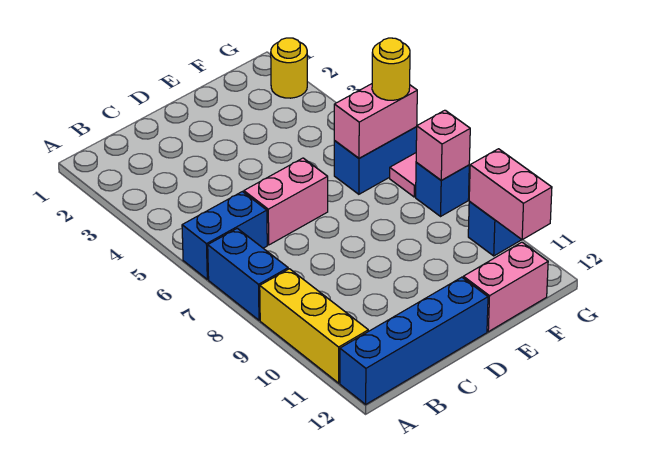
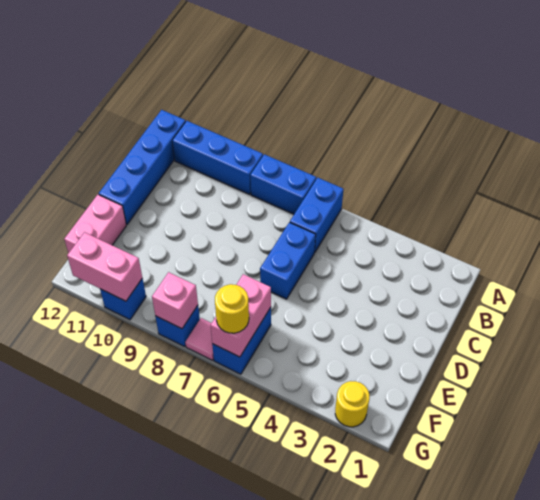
yellow brick A9:A11 level 1 -> blue brick A9:A11 level 1
pink brick C6:D6 level 1 -> blue brick C6:D6 level 1

